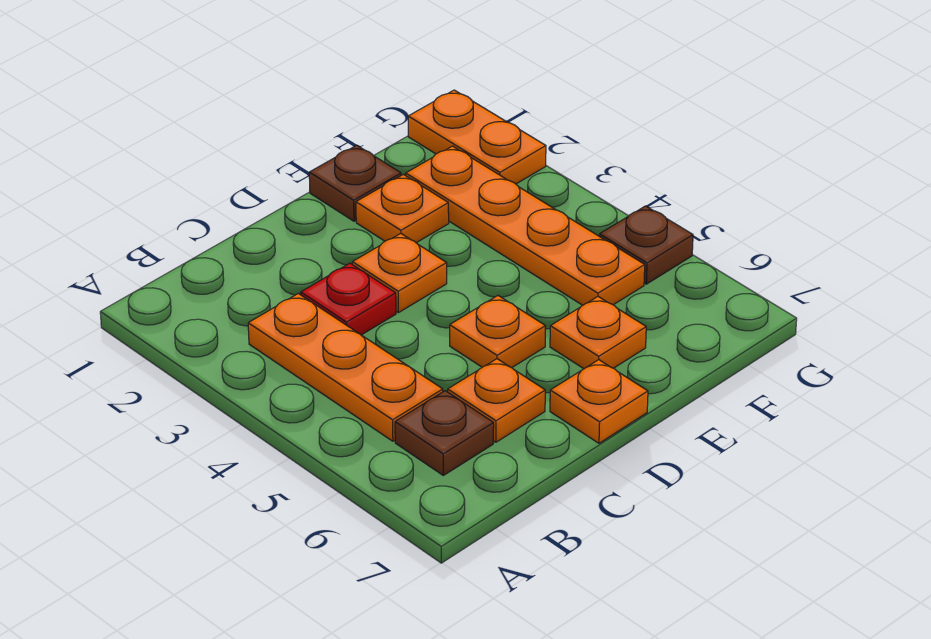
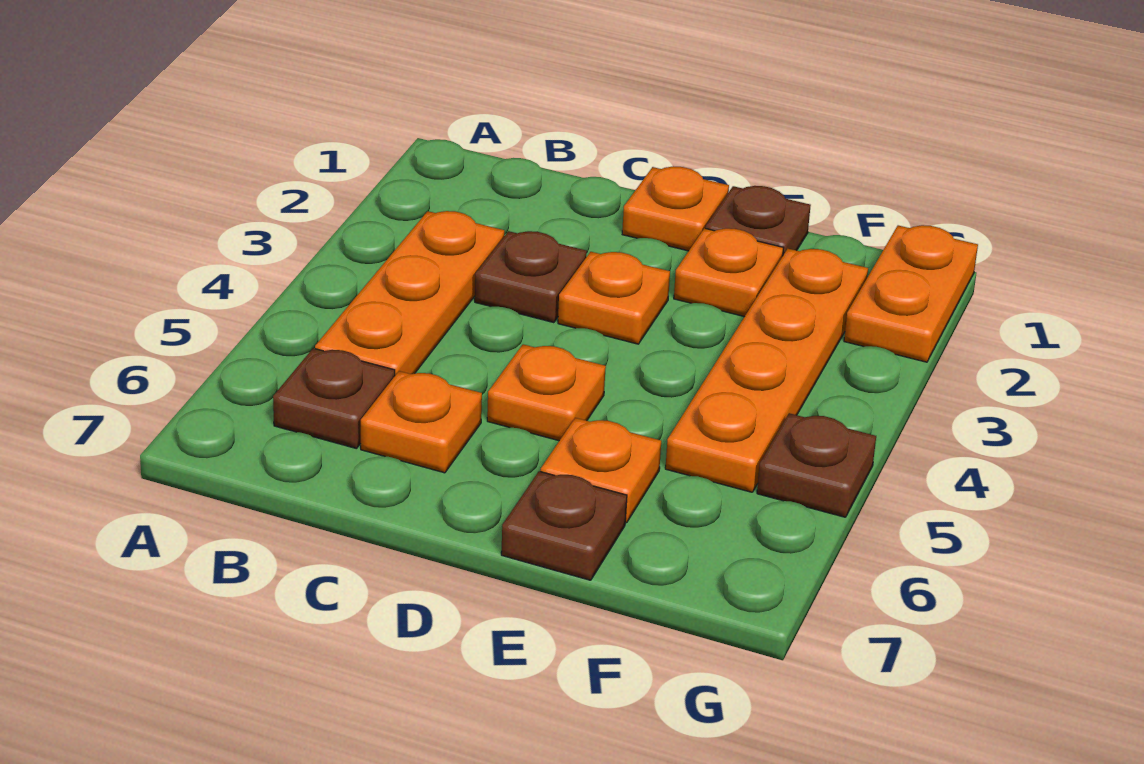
red plate C3 level 1 -> brown plate C3 level 1
orange plate D7 level 1 -> orange plate D1 level 1
none -> brown plate E7 level 1

